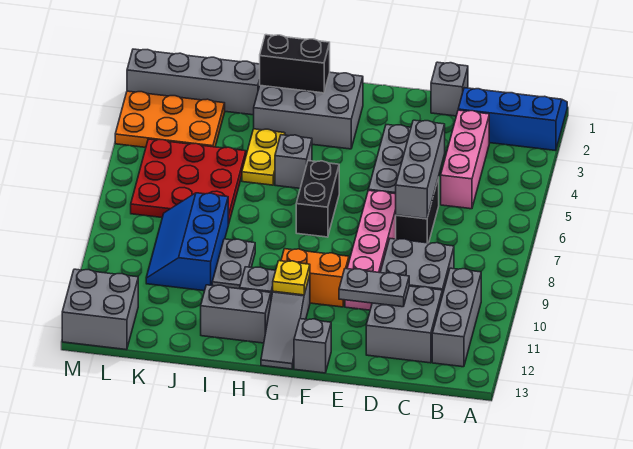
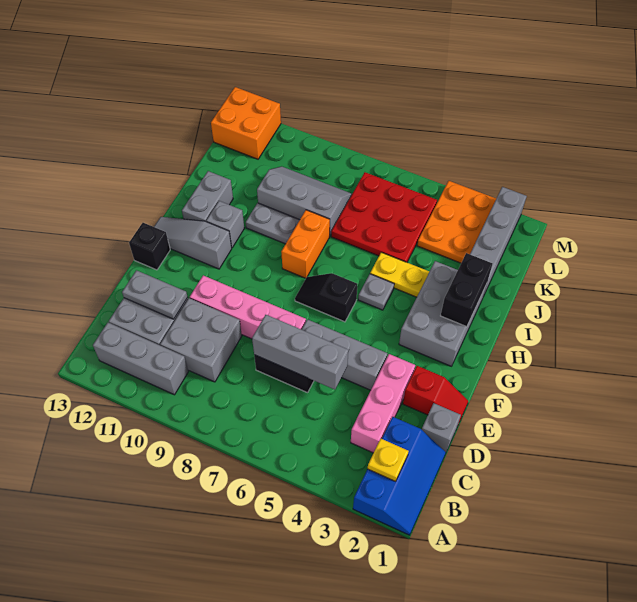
pink brick C3:C5 level 1 -> pink brick C3:E3 level 1
grey plate D11:E11 level 2 -> grey plate D11:D12 level 2
none -> red slope E1:E2 level 1 top 2
orange brick F10:G10 level 1 -> orange brick H8:I8 level 1
grey brick F13 level 1 -> black brick F13 level 1
black brick G6:G7 level 1 -> black slope G6:G7 level 1 top 6
yellow plate G11 level 2 -> yellow plate B2 level 2
grey brick H5 level 1 -> grey plate H5 level 1
blue slope J8:K10 level 1 top J -> grey slope J8:K10 level 1 top J
grey brick L12:M13 level 1 -> orange brick L12:M13 level 1

